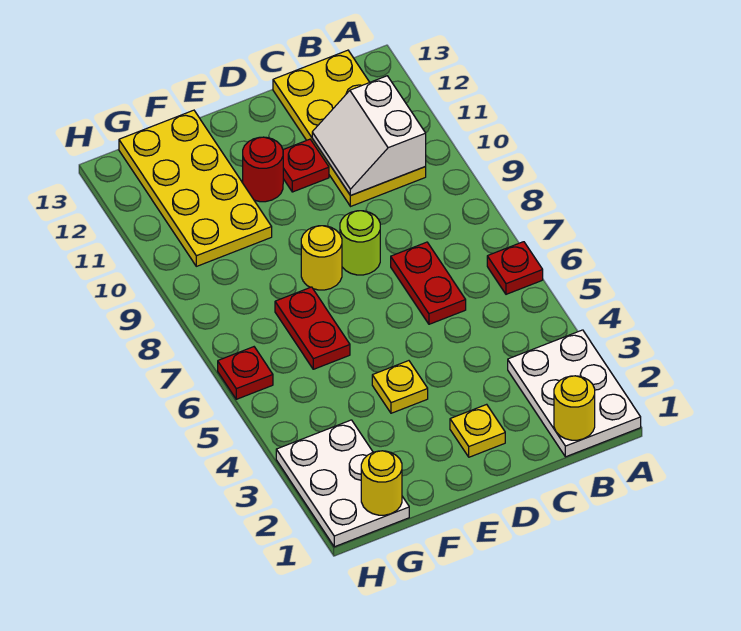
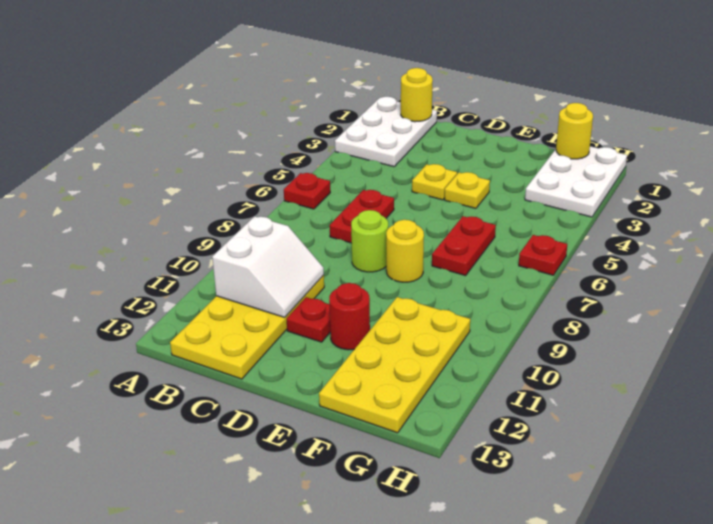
yellow plate D2 level 1 -> yellow plate D4 level 1

